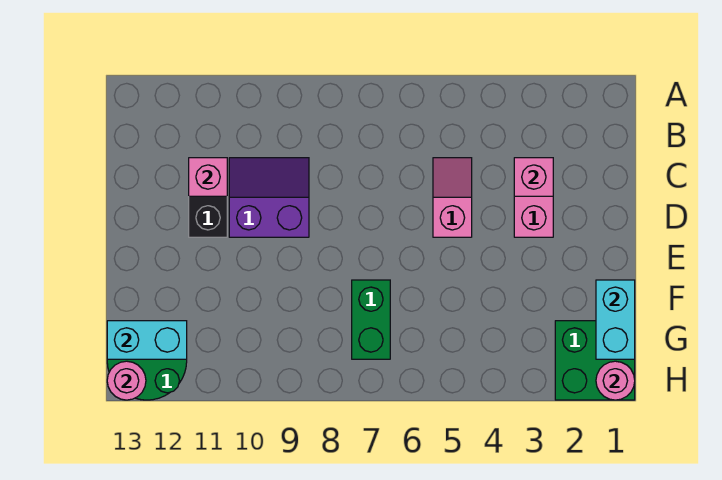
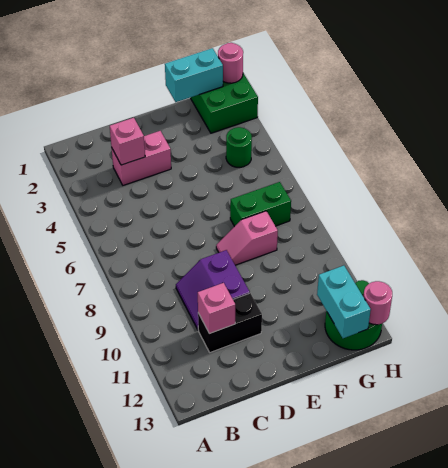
pink slope C5:D5 level 1 top D -> pink slope E8:F8 level 1 top F
none -> green round brick G4 level 1

